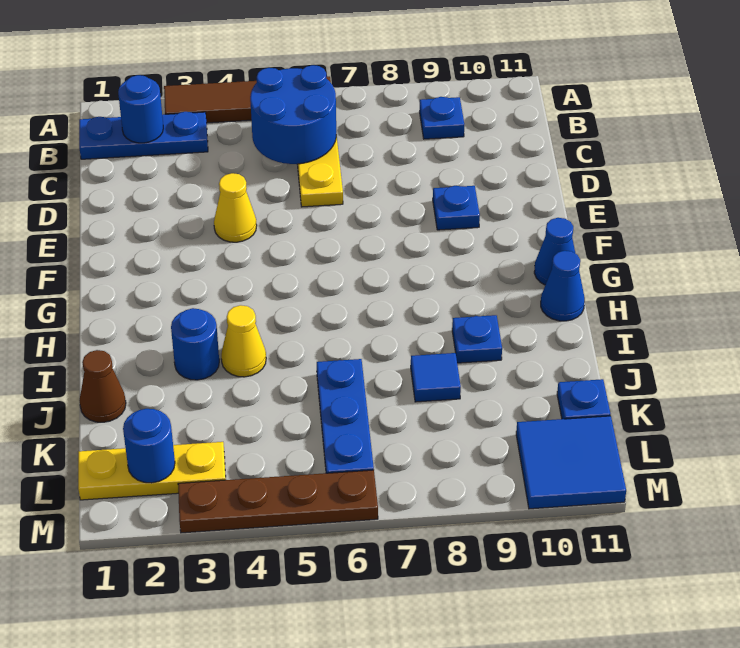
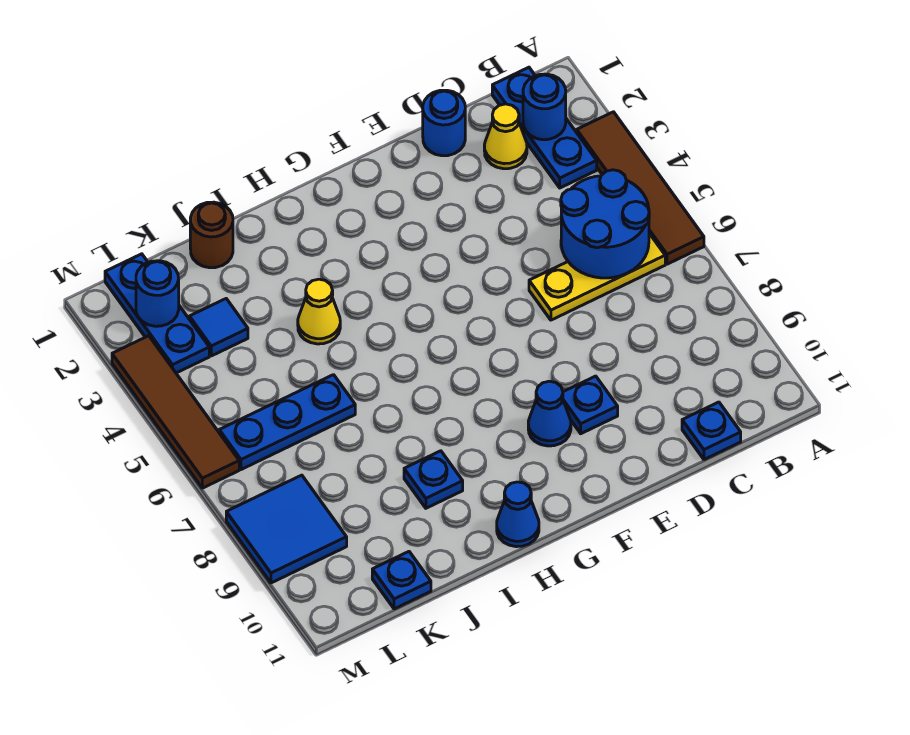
blue plate B9 level 1 -> blue plate C11 level 1
yellow cone E4 level 1 -> yellow cone C2 level 1
blue cone G11 level 1 -> blue cone F9 level 1
blue round brick I3 level 1 -> blue round brick D1 level 1
brown cone J1 level 1 -> brown round brick J1 level 1
blue tile J8 level 1 -> blue tile K3 level 1
yellow plate L1:L3 level 1 -> blue plate L1:L3 level 1
blue tile L10:M11 level 1 -> blue tile L8:M9 level 1
brown plate M3:M6 level 1 -> brown tile M3:M6 level 1

